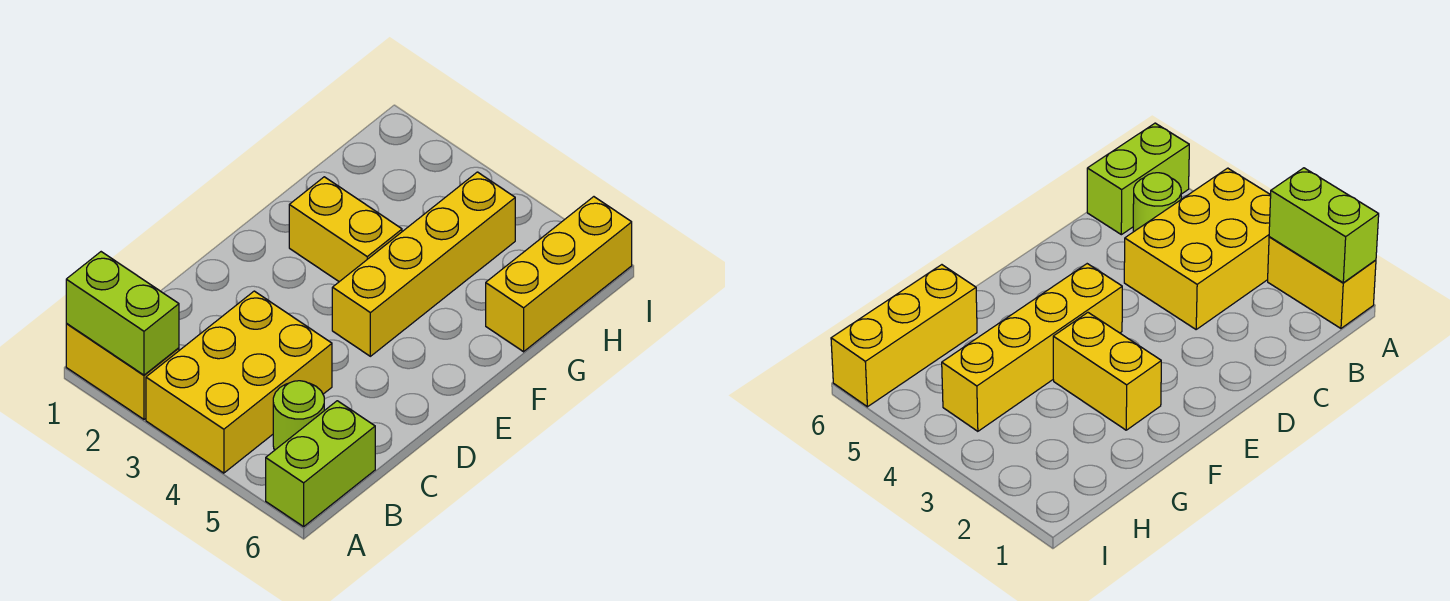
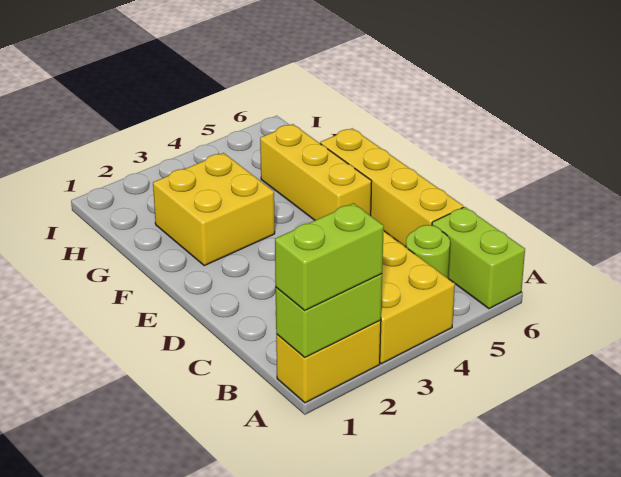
none -> lime brick A1:A2 level 3
yellow brick E4:H4 level 1 -> yellow brick C6:F6 level 1
yellow brick F2:F3 level 1 -> yellow brick F2:G3 level 1
yellow brick G6:I6 level 1 -> yellow brick E5:G5 level 1

